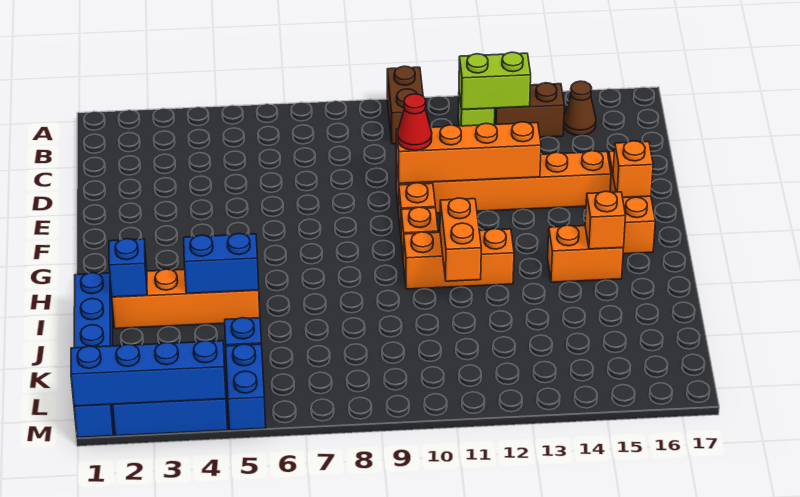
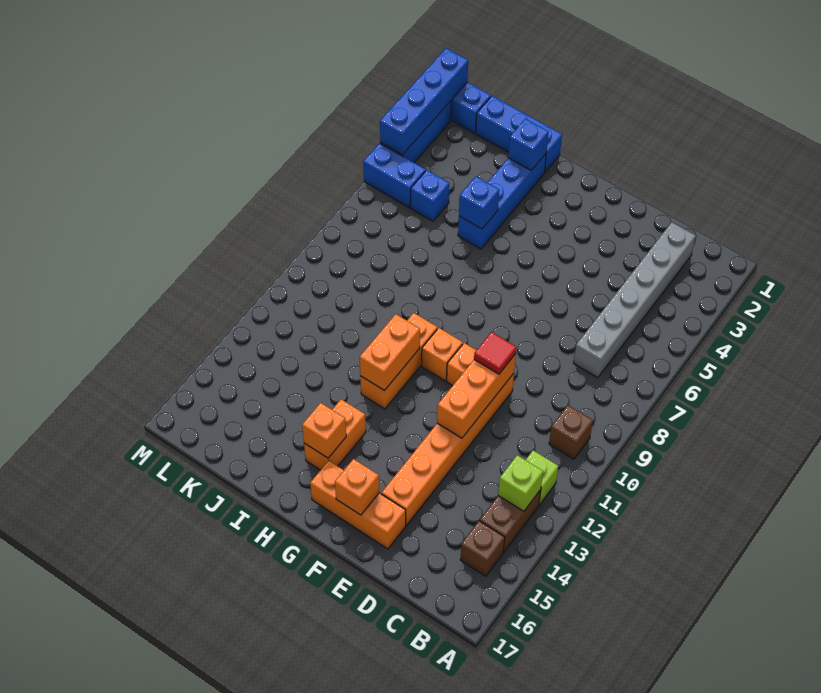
brown brick A10:B10 level 1 -> brown brick B10 level 1
lime brick B12:B13 level 2 -> lime brick B13 level 2
brown cone B15 level 1 -> brown brick B15 level 1
none -> grey brick C2:C7 level 1
orange brick E10:E13 level 2 -> orange brick E10:E12 level 2
red cone E10 level 3 -> red tile E10 level 3
orange brick H11:I11 level 2 -> orange brick H11:H12 level 2
orange brick I2:I5 level 1 -> blue brick I2:I5 level 1
blue brick I4:I5 level 2 -> blue brick I5 level 2

